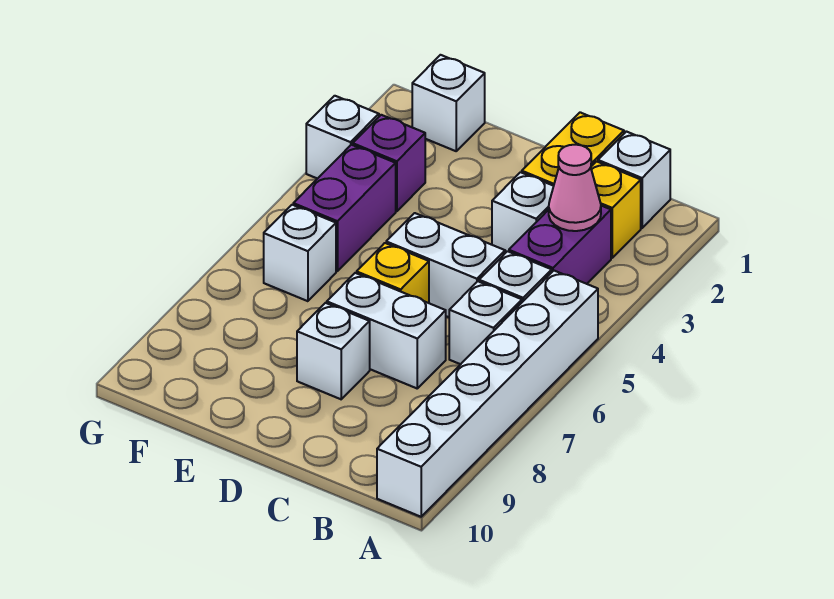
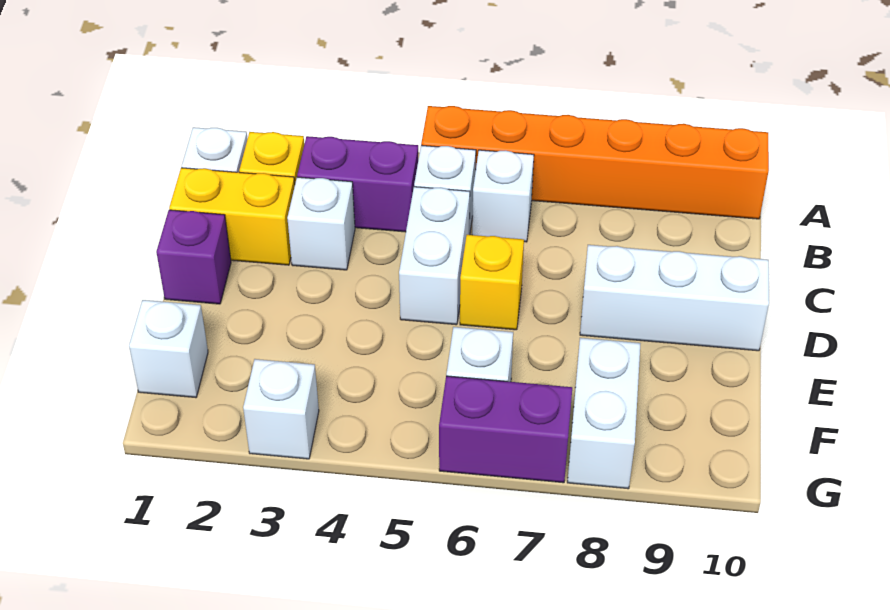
white brick A5:A10 level 1 -> orange brick A5:A10 level 1
pink cone B3 level 2 -> none
white brick C7:D7 level 1 -> white brick F8:G8 level 1
white brick D8 level 1 -> white brick D8:D10 level 1
purple brick F3 level 1 -> purple brick D1 level 1
purple brick F4:F5 level 1 -> purple brick G6:G7 level 1

